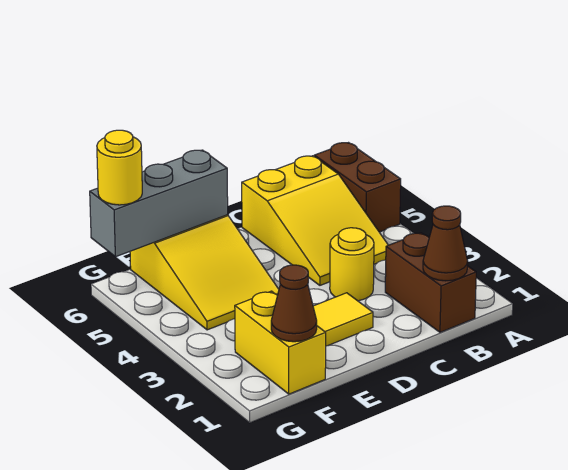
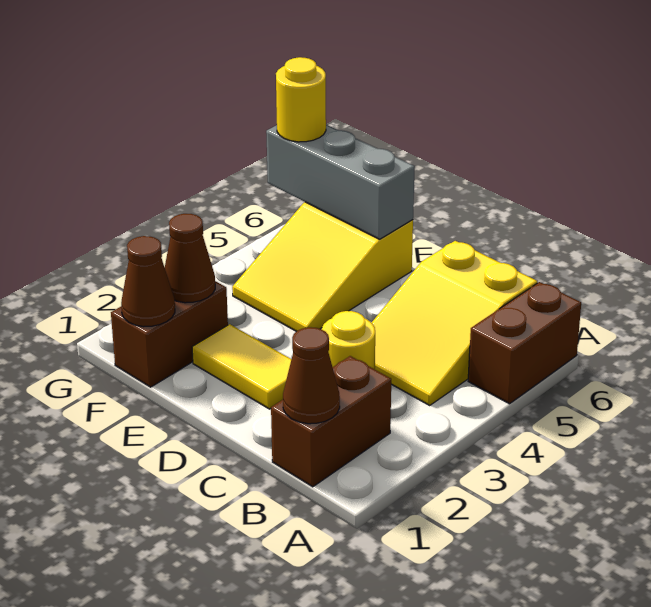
yellow brick F1:F2 level 1 -> brown brick F1:F2 level 1
none -> brown cone F2 level 2

